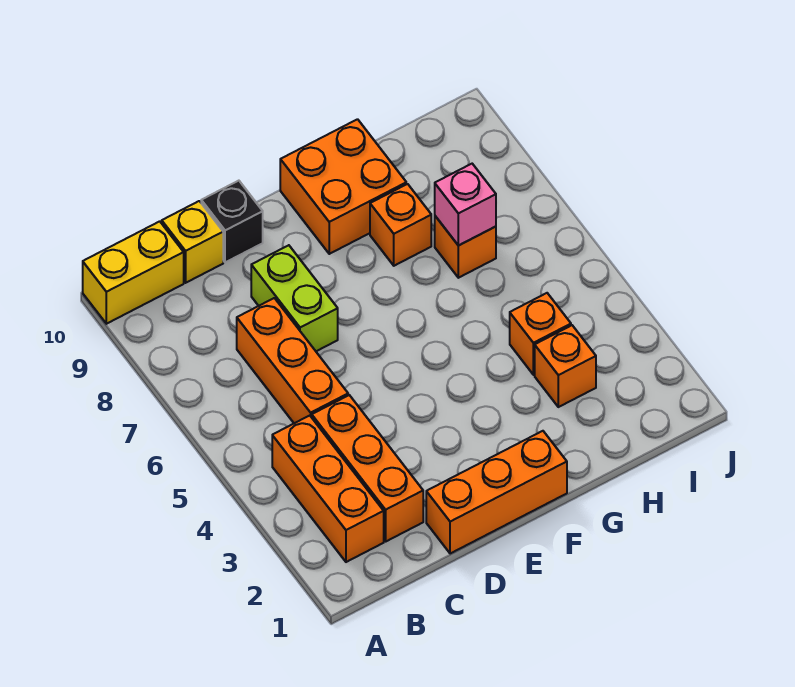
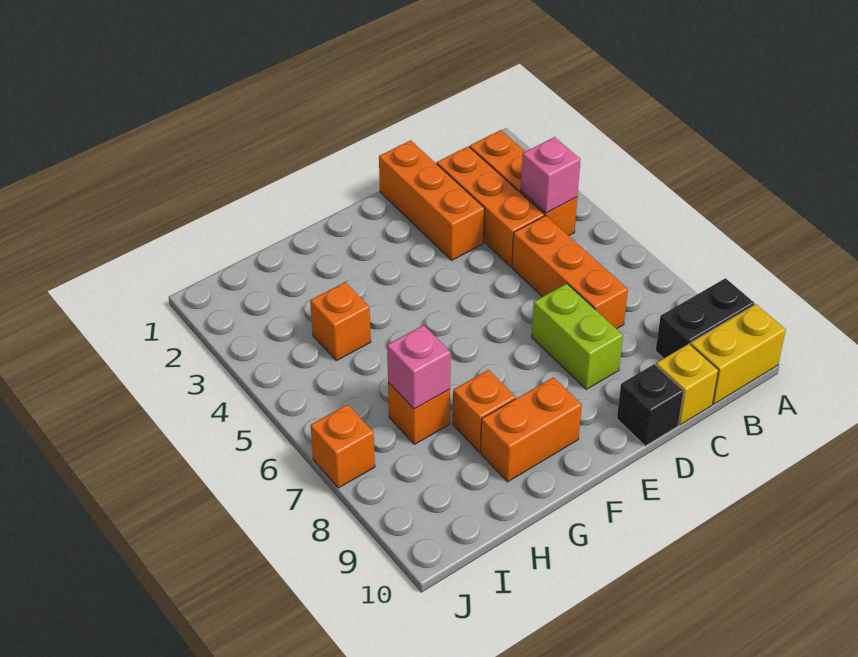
none -> black brick A9:B9 level 1
none -> pink brick B4 level 2
orange brick D1:F1 level 1 -> orange brick D1:D3 level 1
orange brick F9:G10 level 1 -> orange brick F9:G9 level 1
orange brick H3 level 1 -> orange brick J7 level 1

